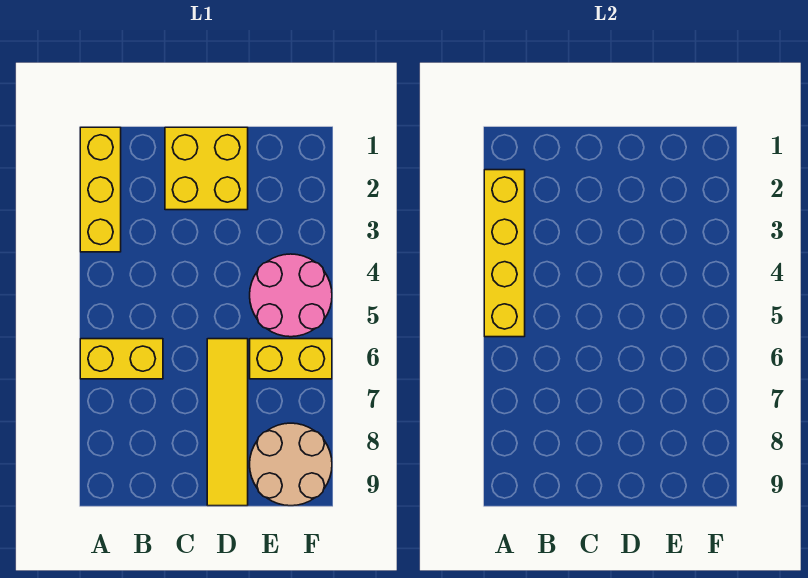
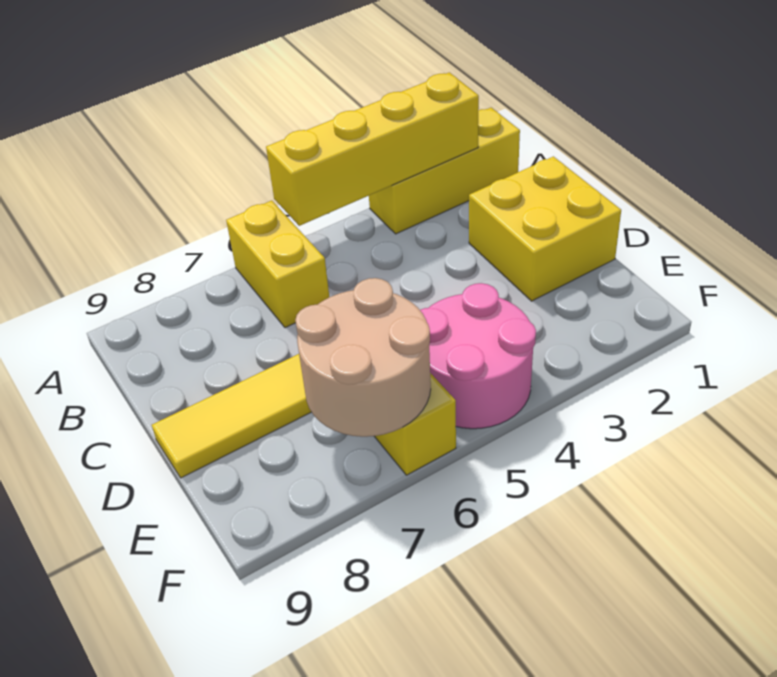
tan round brick E8:F9 level 1 -> tan round brick E6:F7 level 2

